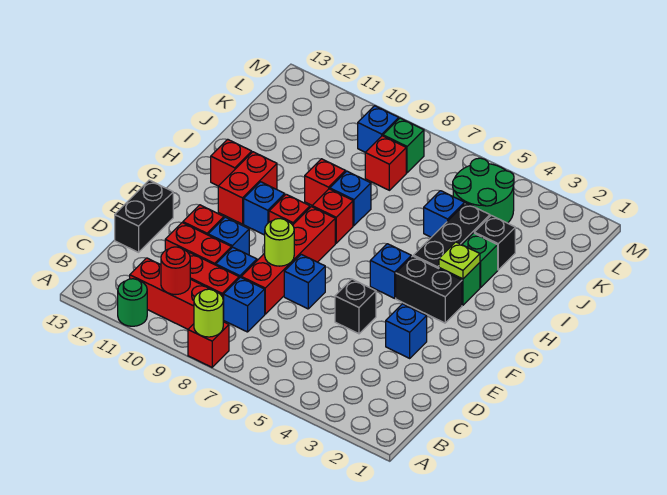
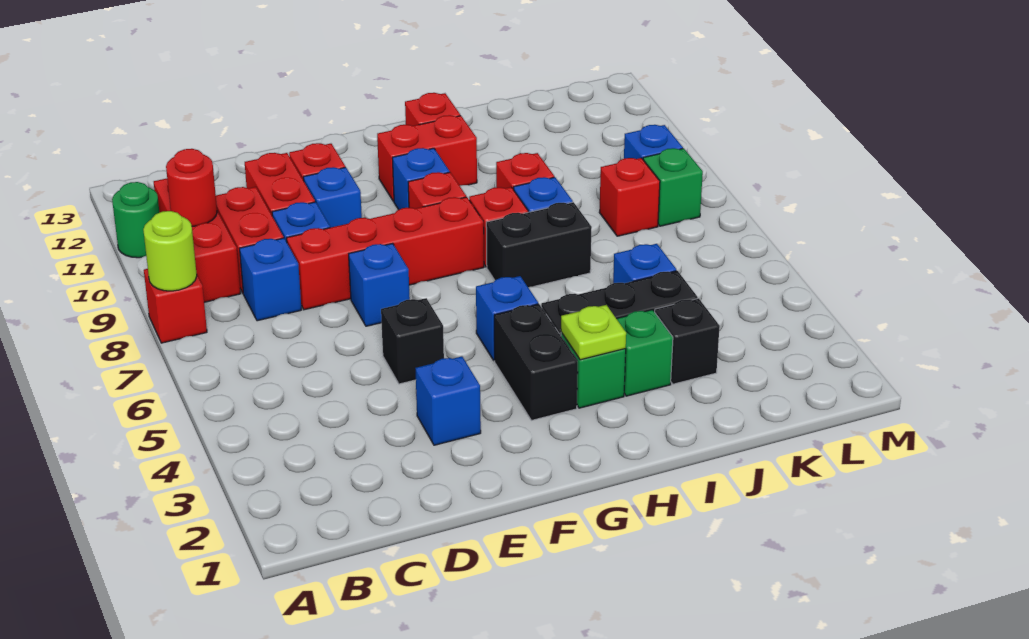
black brick D13:E13 level 1 -> black brick H7:I7 level 1
lime round brick E8 level 2 -> none
green round brick K4:L5 level 1 -> none

